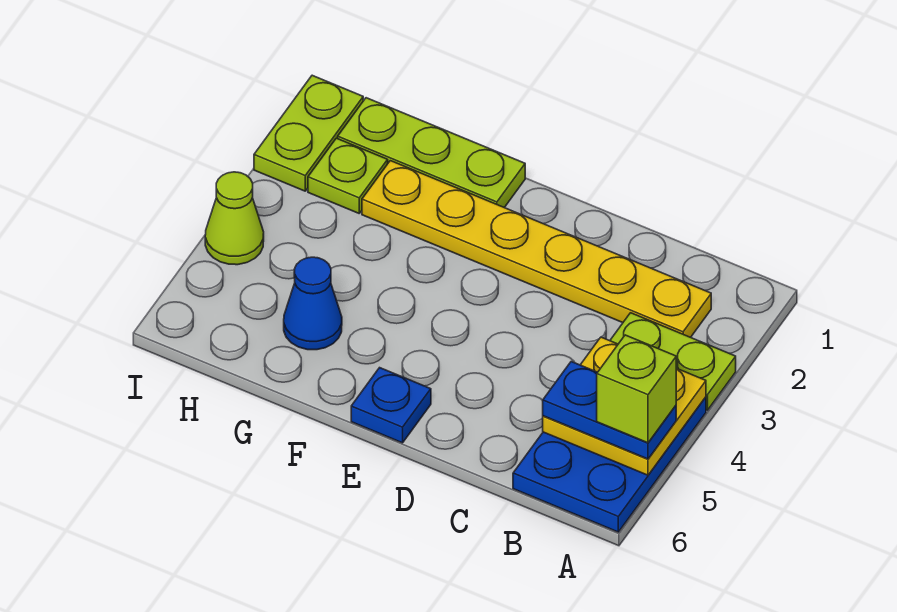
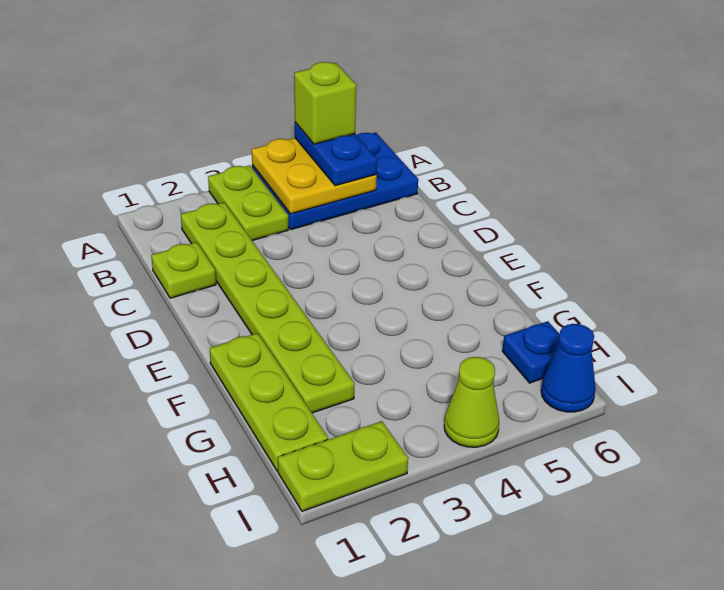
yellow plate B2:G2 level 1 -> lime plate B2:G2 level 1
blue plate E6 level 1 -> blue plate H6 level 1
blue cone G5 level 1 -> blue cone I6 level 1
lime plate H2 level 1 -> lime plate C1 level 1

